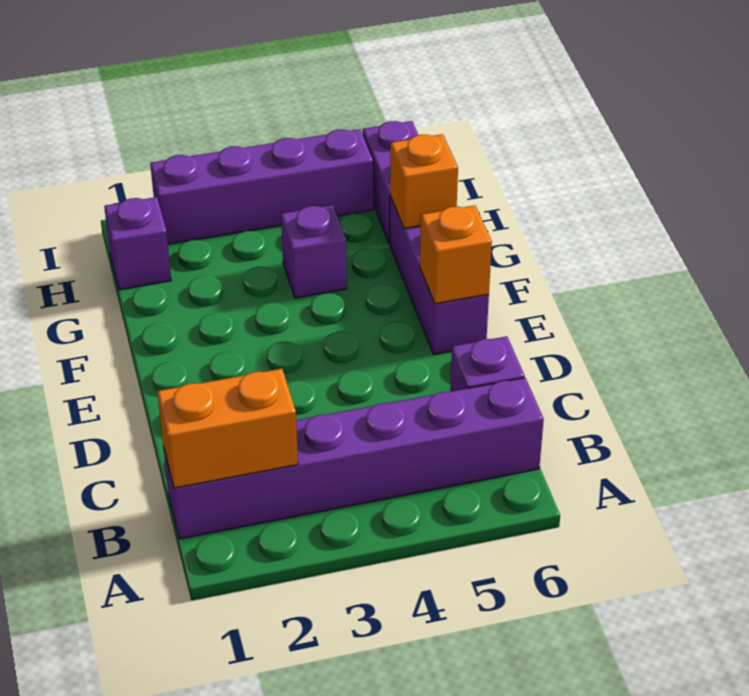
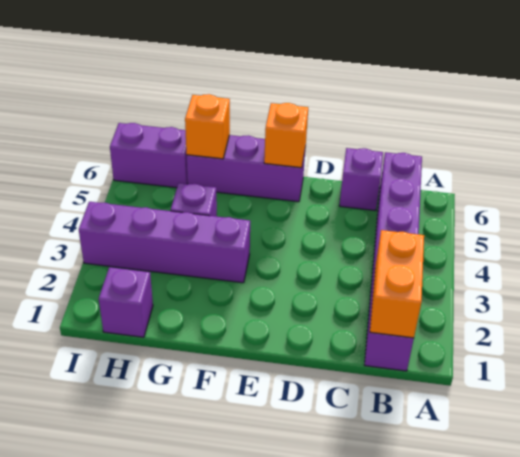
purple brick I2:I5 level 1 -> purple brick F3:I3 level 1

